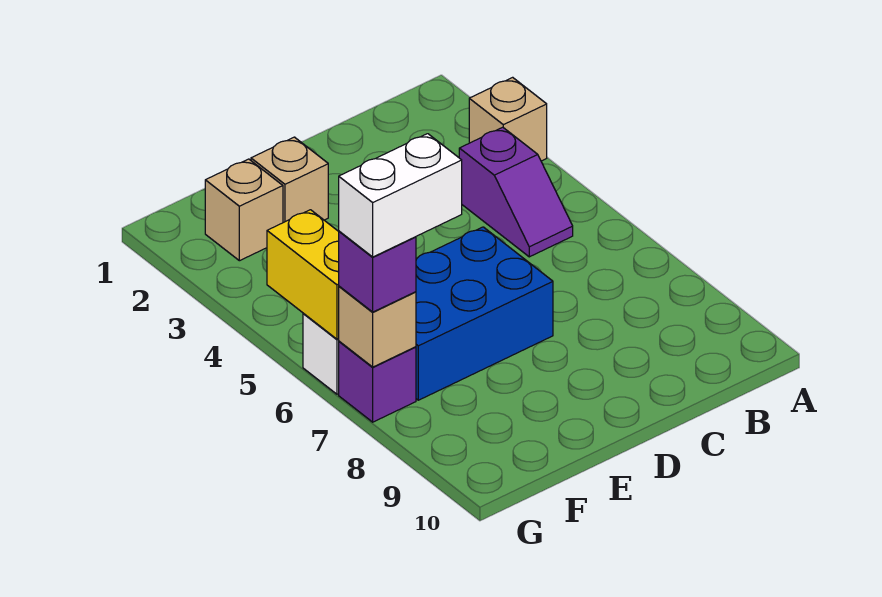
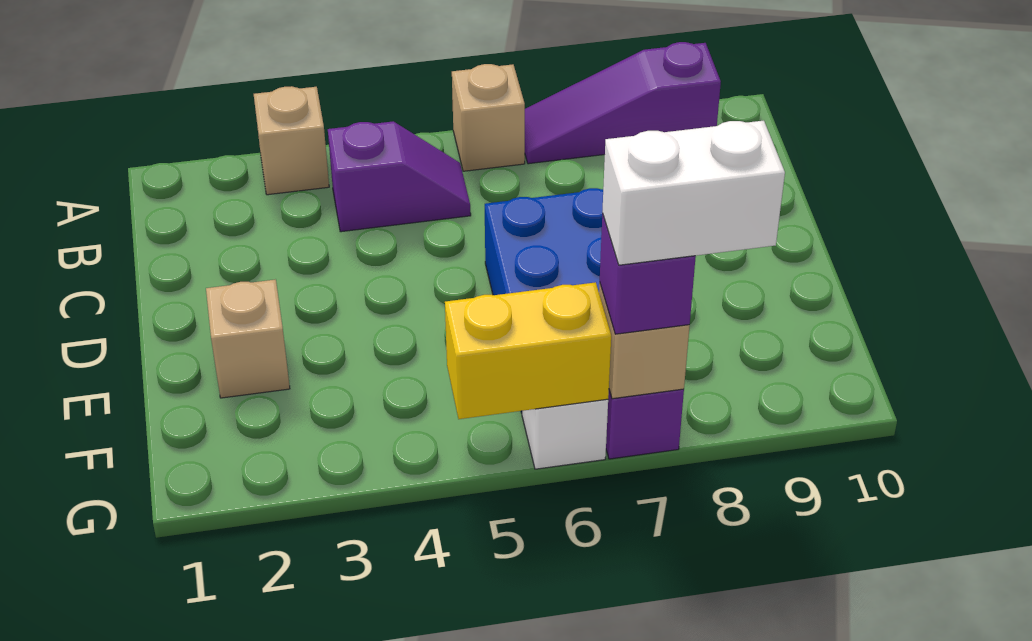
none -> purple slope A7:A9 level 1 top 9
tan brick F2 level 1 -> tan brick A6 level 1
white brick F7:G7 level 4 -> white brick G7:G8 level 4

